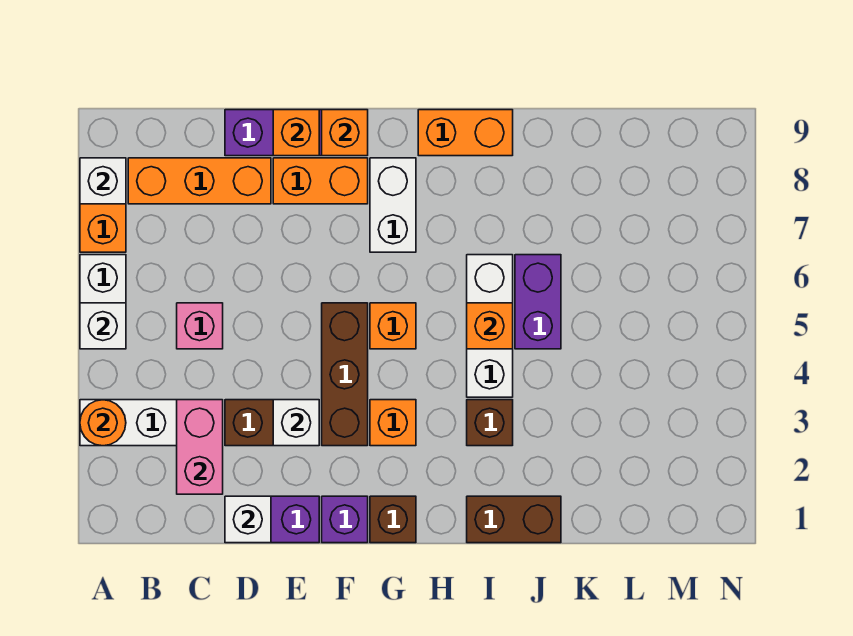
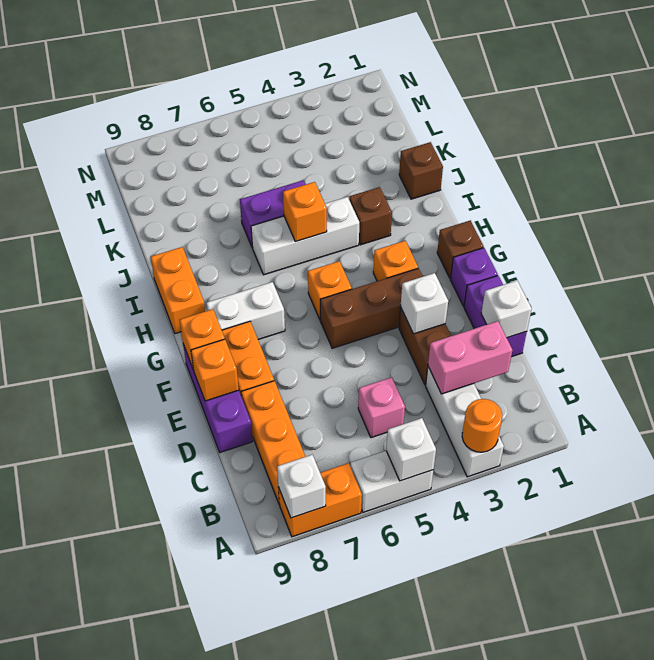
brown brick I1:J1 level 1 -> brown brick J1 level 1

